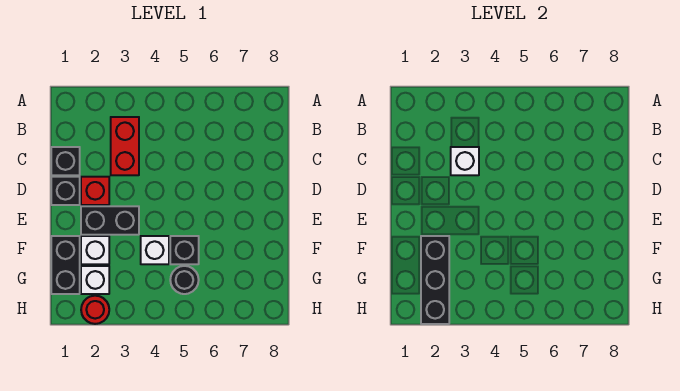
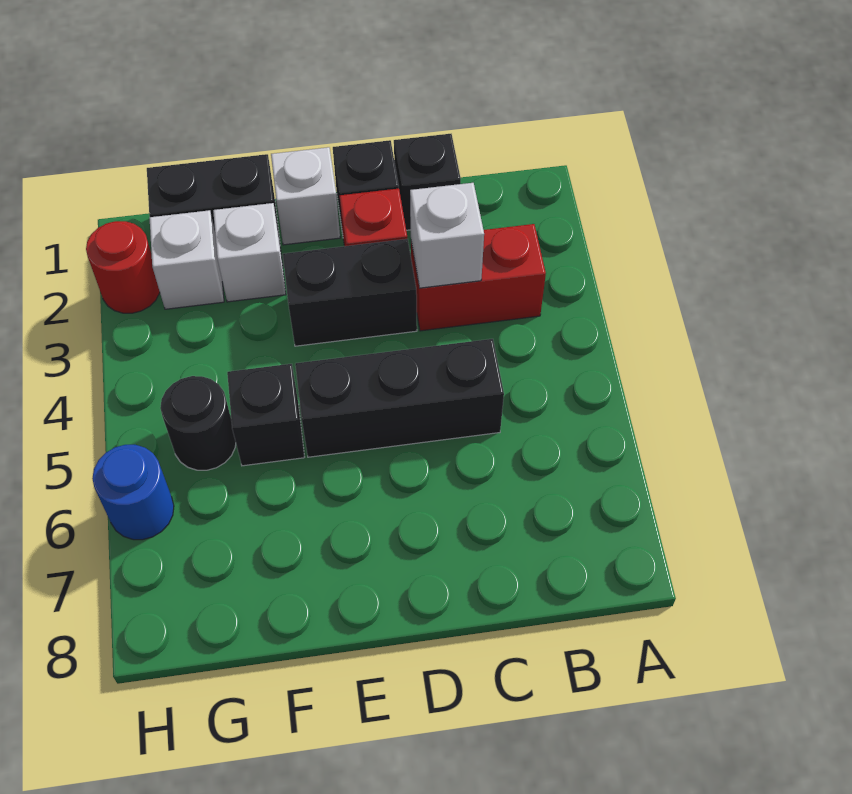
black brick E2:E3 level 1 -> black brick D3:E3 level 1
black brick F2:H2 level 2 -> black brick C5:E5 level 1
white brick F4 level 1 -> white brick E1 level 1
none -> blue round brick H6 level 1

